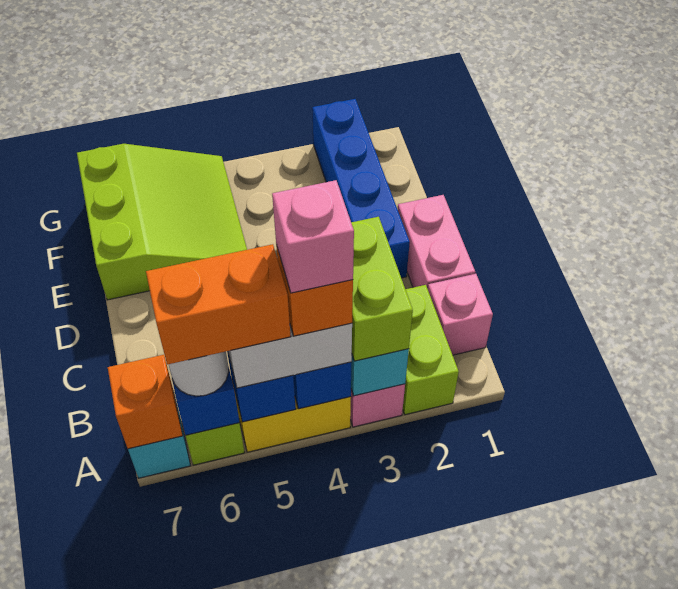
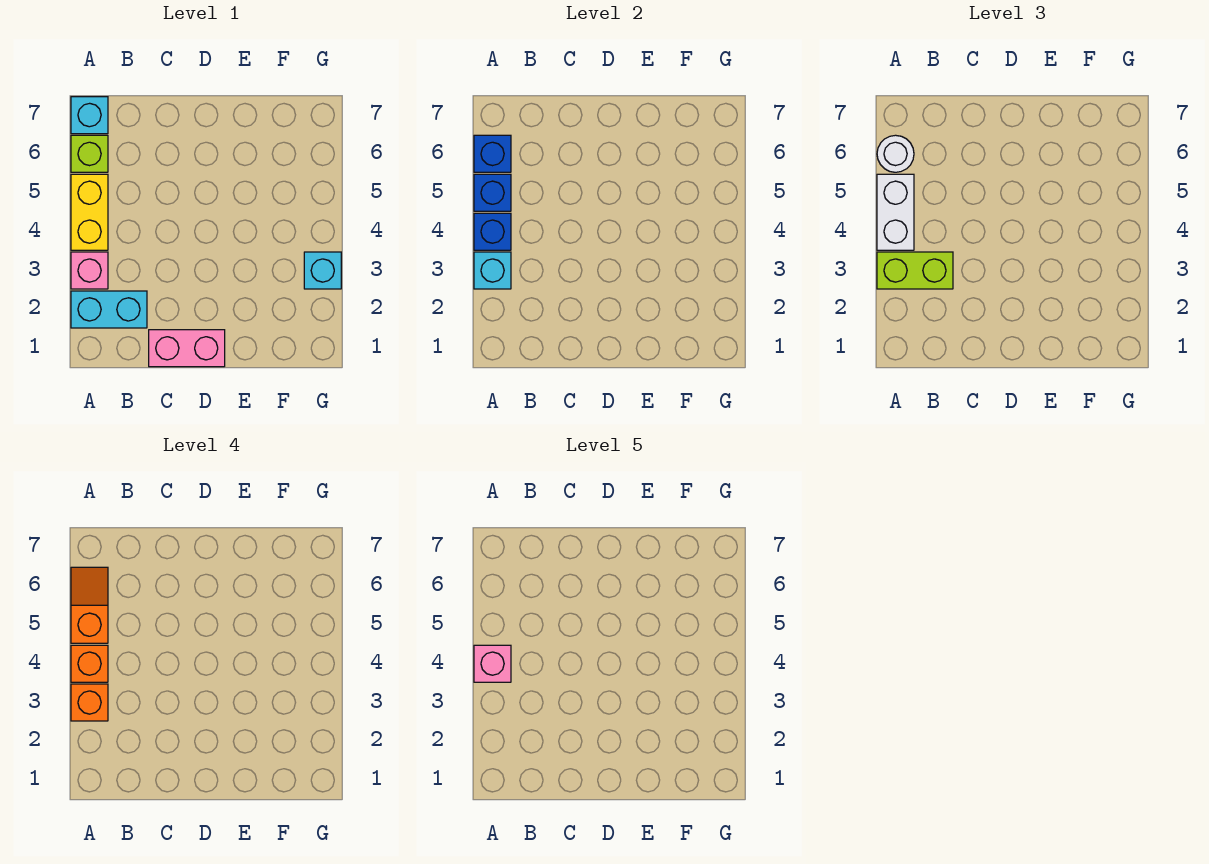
lime brick A2:B2 level 1 -> cyan brick A2:B2 level 1
orange brick A5:A6 level 4 -> orange slope A5:A6 level 4 top 5
orange brick A7 level 2 -> orange brick A3 level 4
pink brick B1 level 1 -> none
blue brick D2:G2 level 1 -> none
lime slope E5:G7 level 1 top 7 -> none
none -> cyan brick G3 level 1

